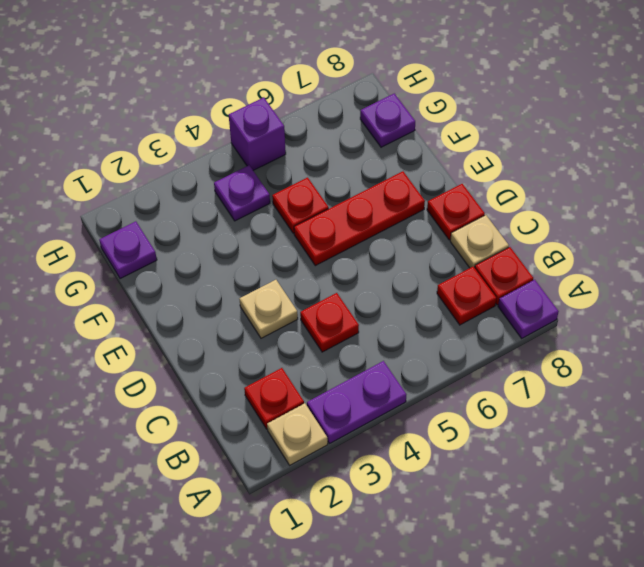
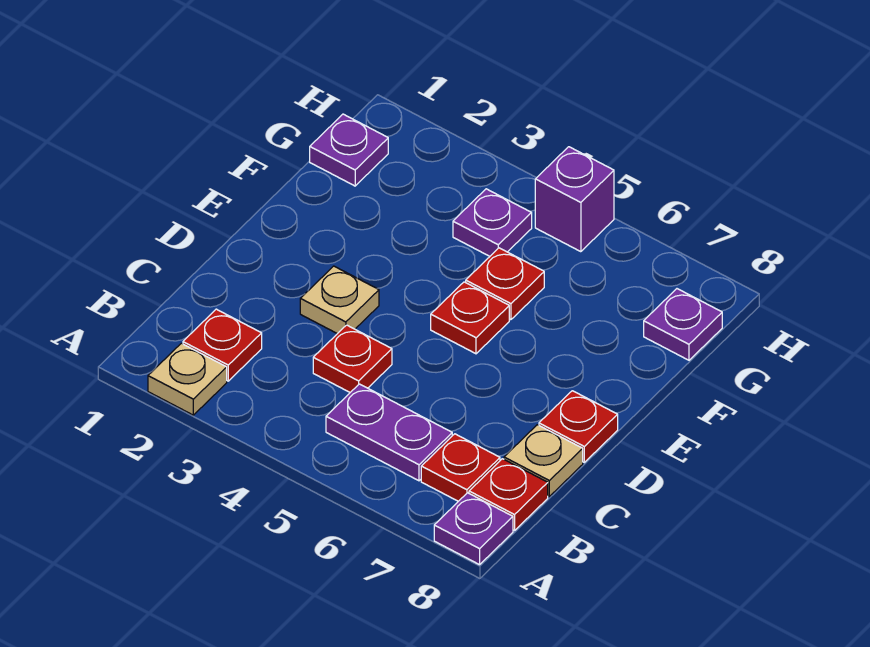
purple plate A3:A4 level 1 -> purple plate B5:B6 level 1
red plate E5:E7 level 1 -> red plate E5 level 1

